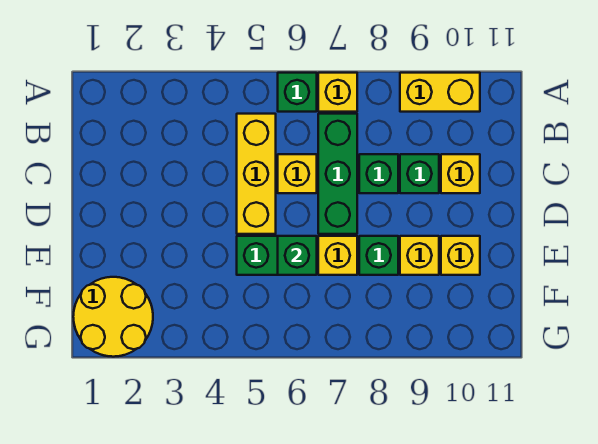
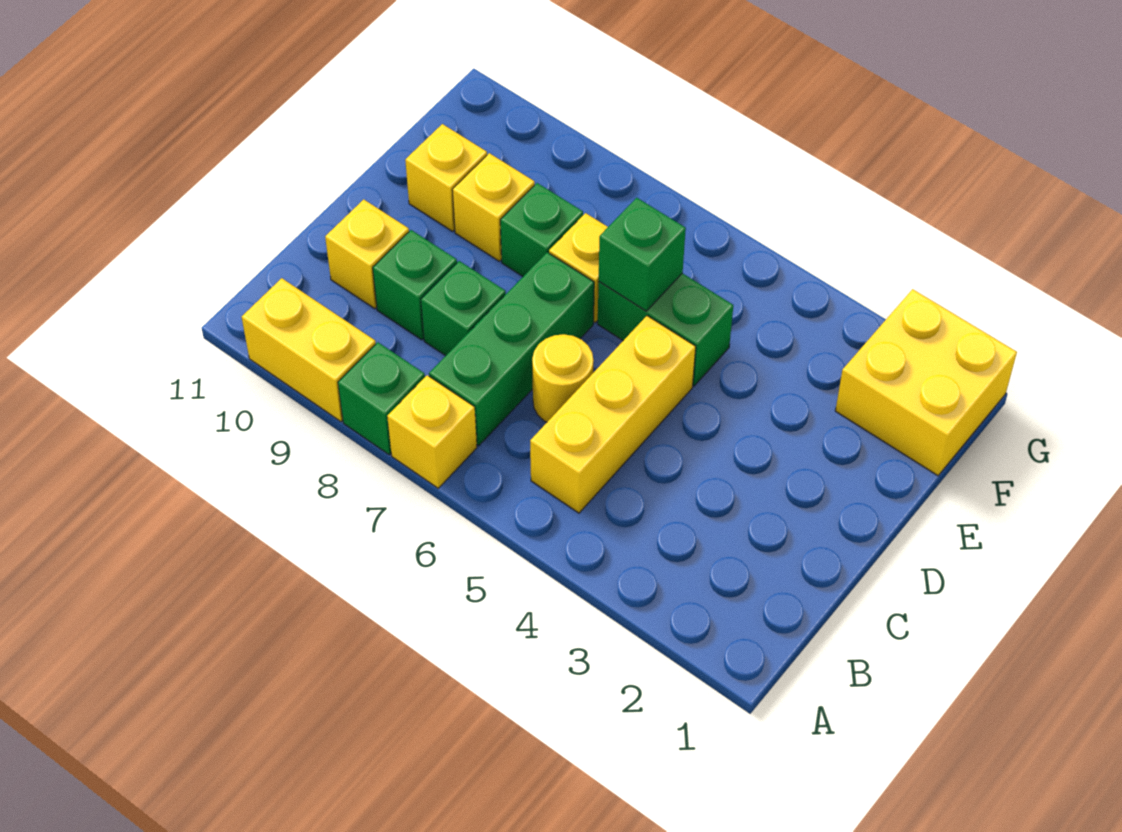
green brick A6 level 1 -> green brick A8 level 1
yellow brick C6 level 1 -> yellow round brick C6 level 1
yellow round brick F1:G2 level 1 -> yellow brick F1:G2 level 1

